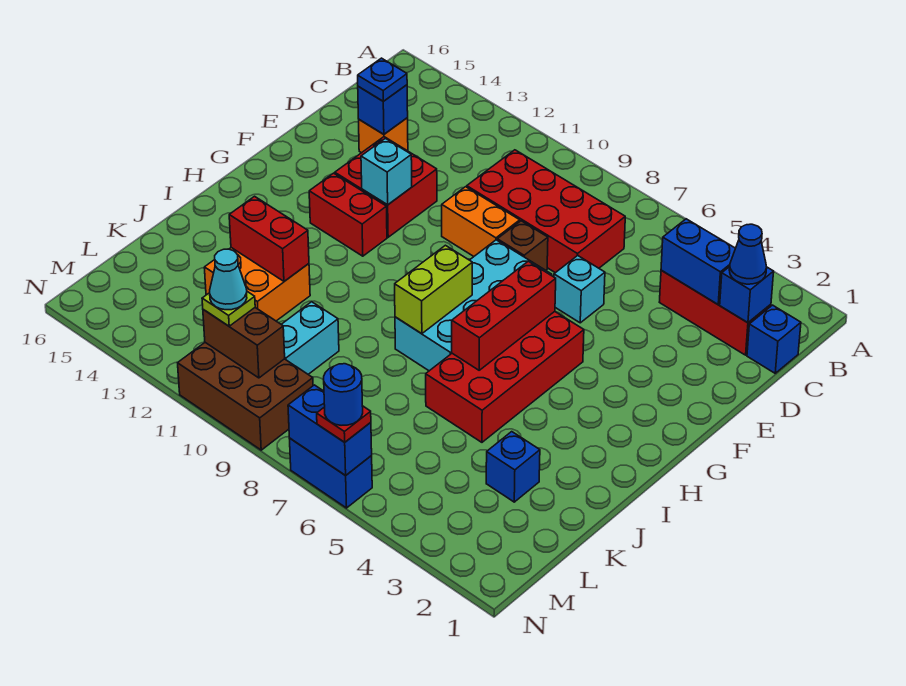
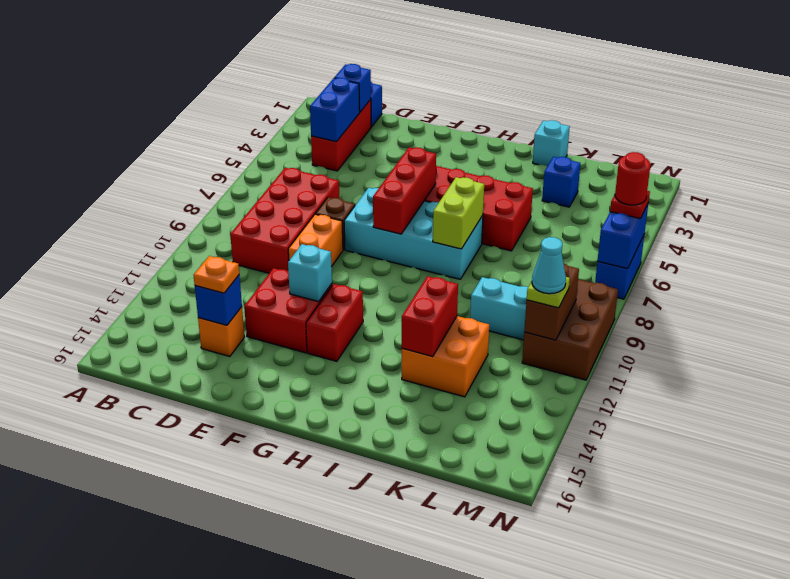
blue cone C2 level 3 -> none
blue plate D14 level 3 -> orange plate D14 level 3
cyan brick E6 level 1 -> cyan brick J1 level 1
red brick G6:I6 level 2 -> red brick G6:G8 level 2
lime brick H8:I8 level 2 -> lime brick I7:I8 level 2
blue round brick N6 level 4 -> red round brick N6 level 4

